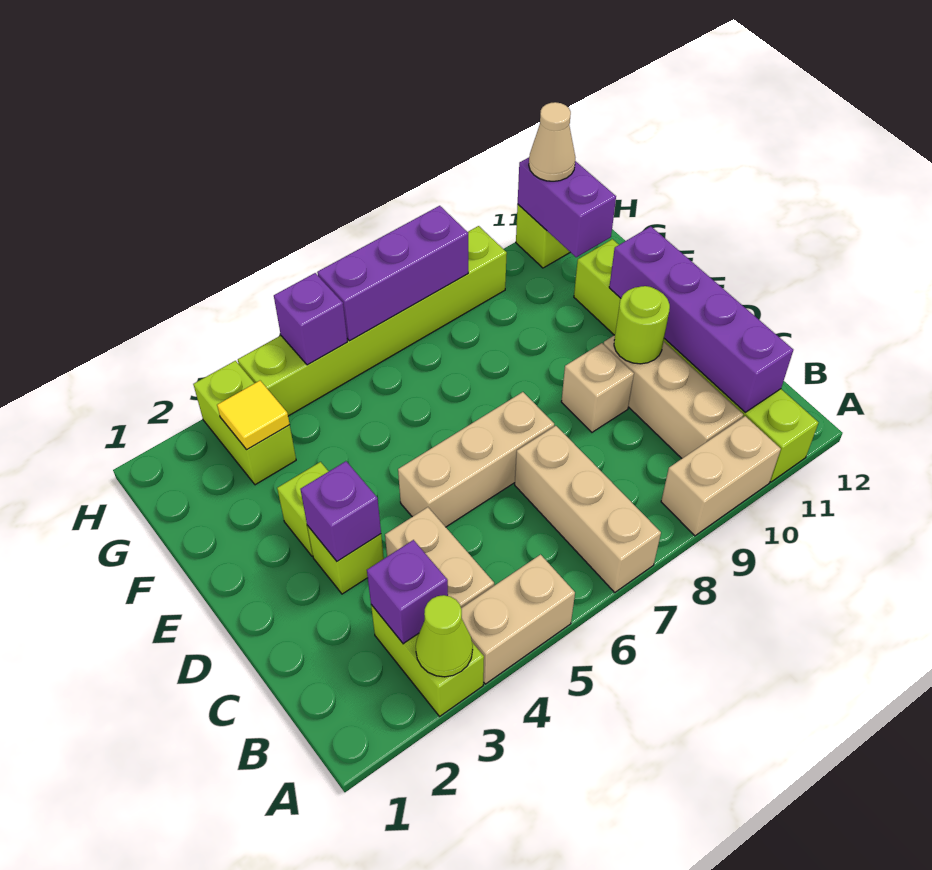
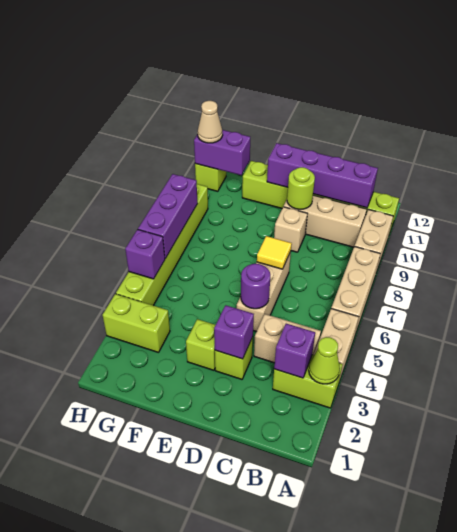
tan brick A7:C7 level 1 -> tan brick A6:A8 level 1
none -> purple round brick D5 level 2
yellow tile G3 level 2 -> yellow tile D7 level 2

